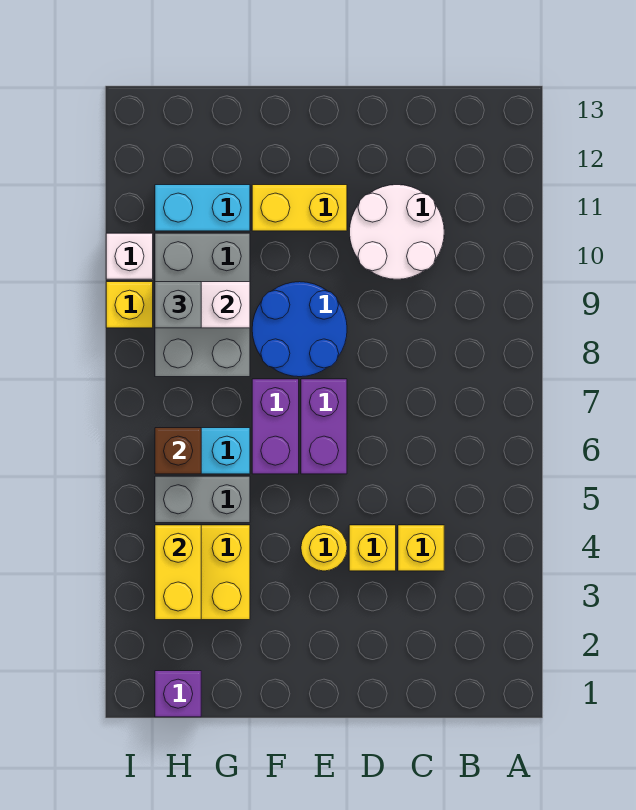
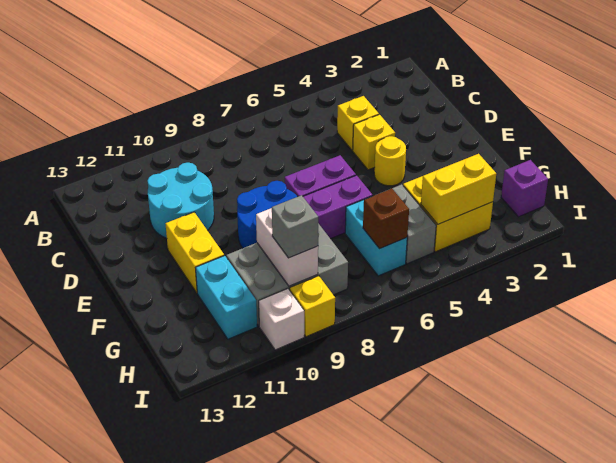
white round brick C10:D11 level 1 -> cyan round brick C10:D11 level 1

